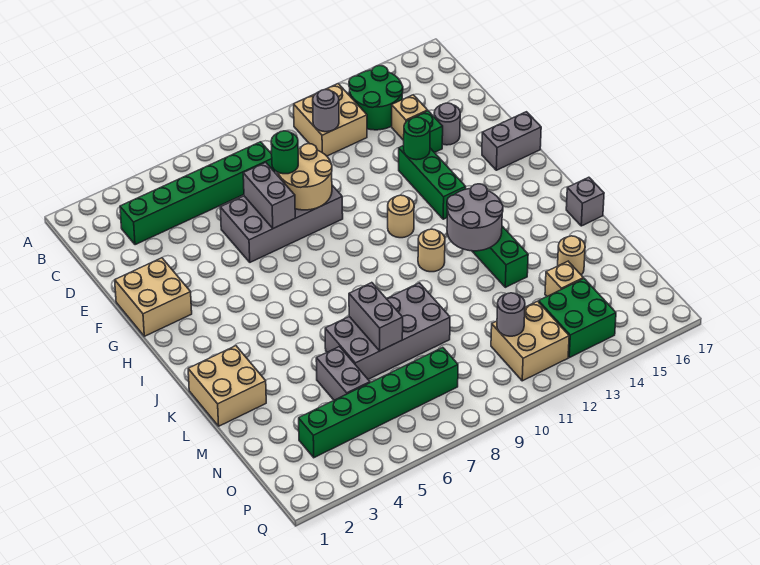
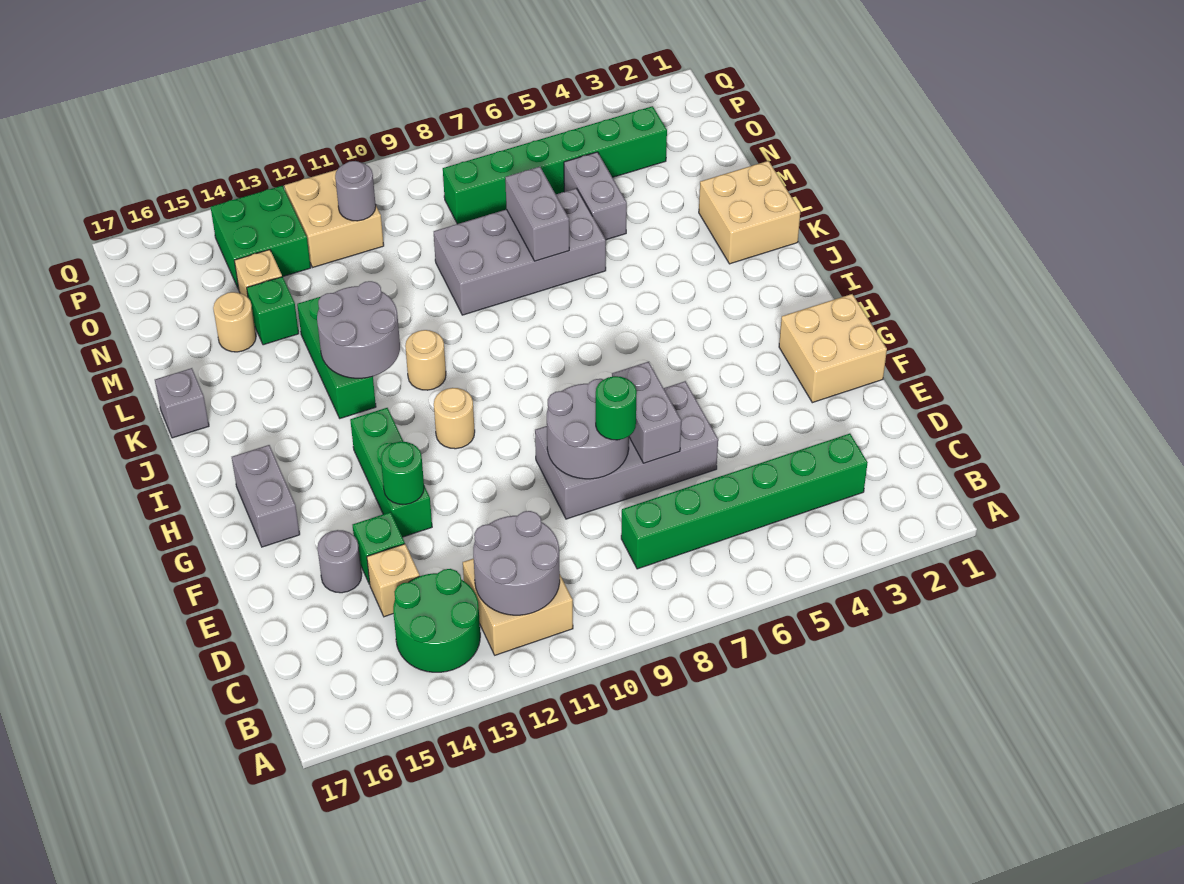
grey round brick C11 level 2 -> grey round brick B11:C12 level 2
tan round brick E8:F9 level 2 -> grey round brick E8:F9 level 2
grey brick G16:G17 level 1 -> grey brick G16:H16 level 1
none -> green brick M14 level 1

